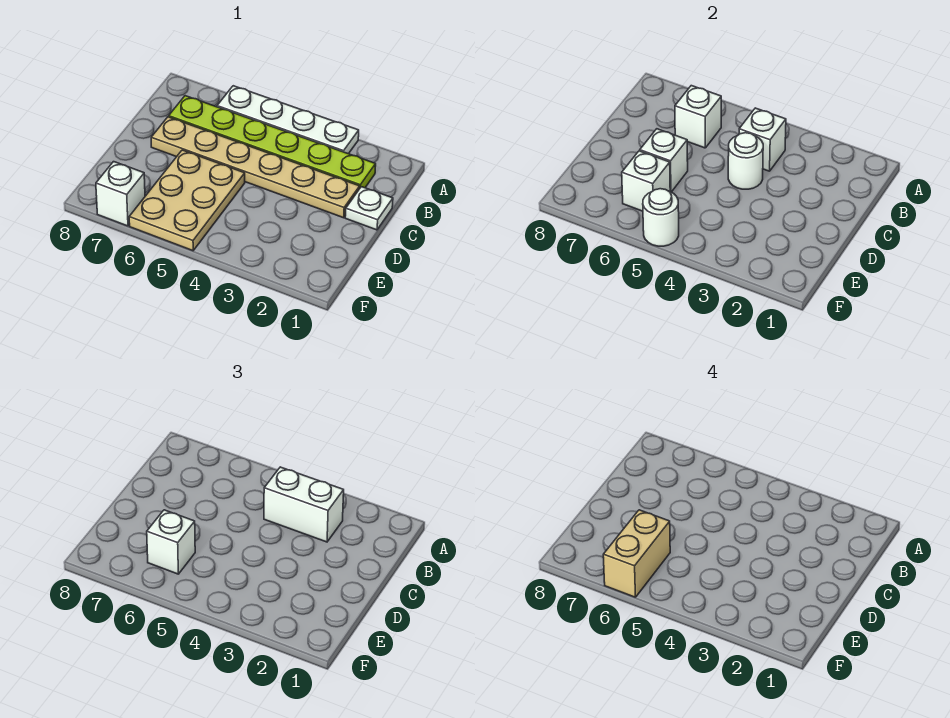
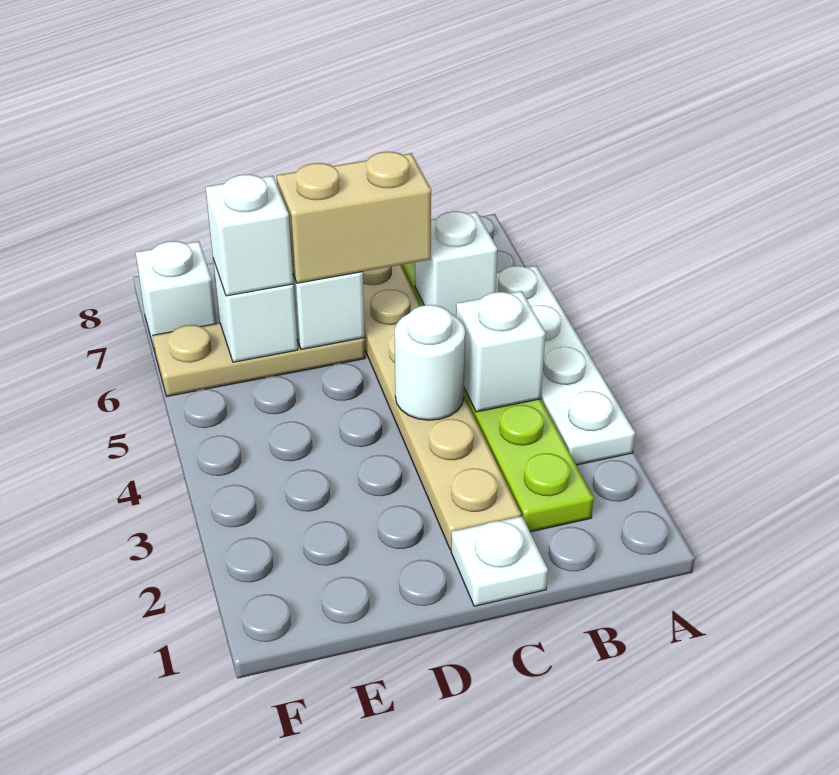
white brick B3:B4 level 3 -> none
tan plate D5:F6 level 1 -> tan plate D6:F6 level 1
tan brick E6:F6 level 4 -> tan brick C6:D6 level 3
white round brick F5 level 2 -> none

